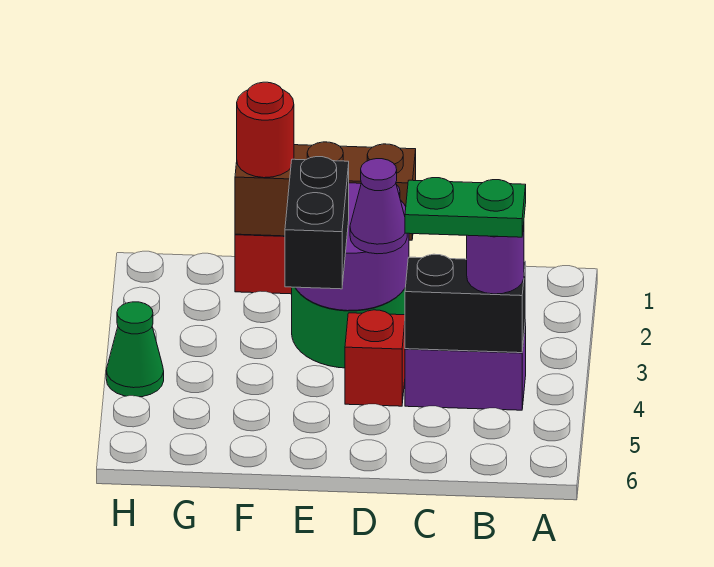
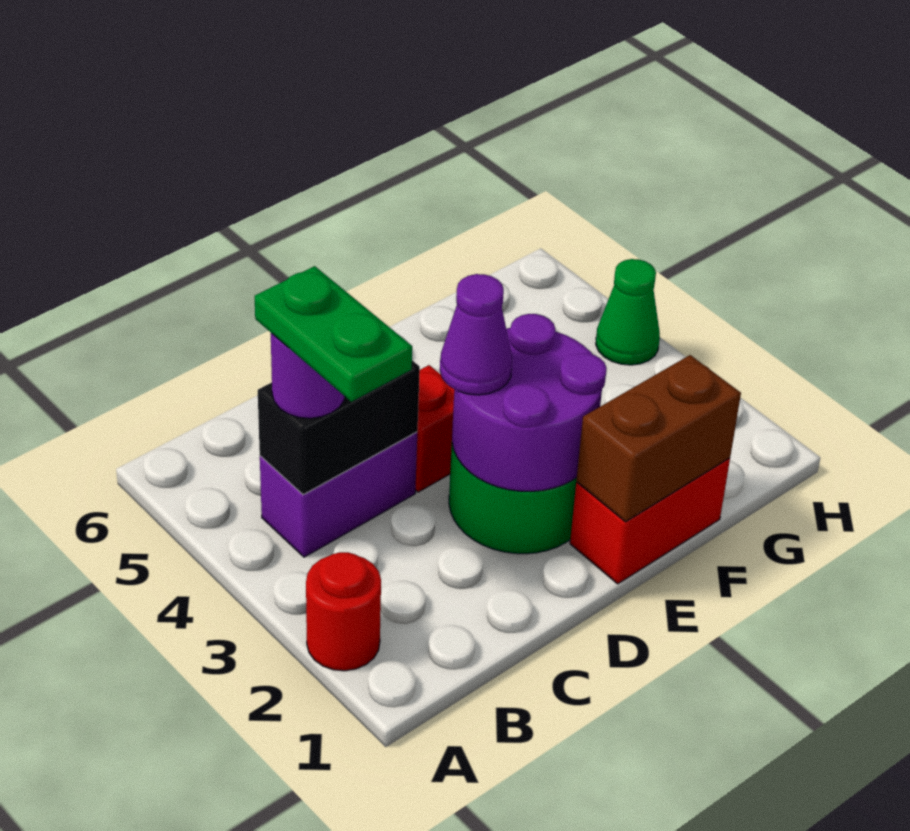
green plate B4:C4 level 4 -> green plate B3:B4 level 4
brown brick D1:F1 level 2 -> brown brick E1:F1 level 2
black brick E3:E4 level 3 -> none
red round brick F1 level 3 -> red round brick A2 level 1

